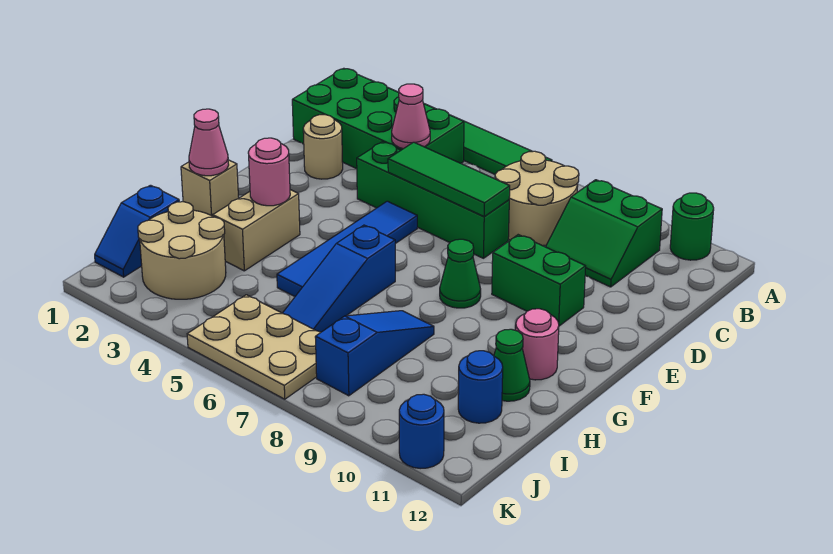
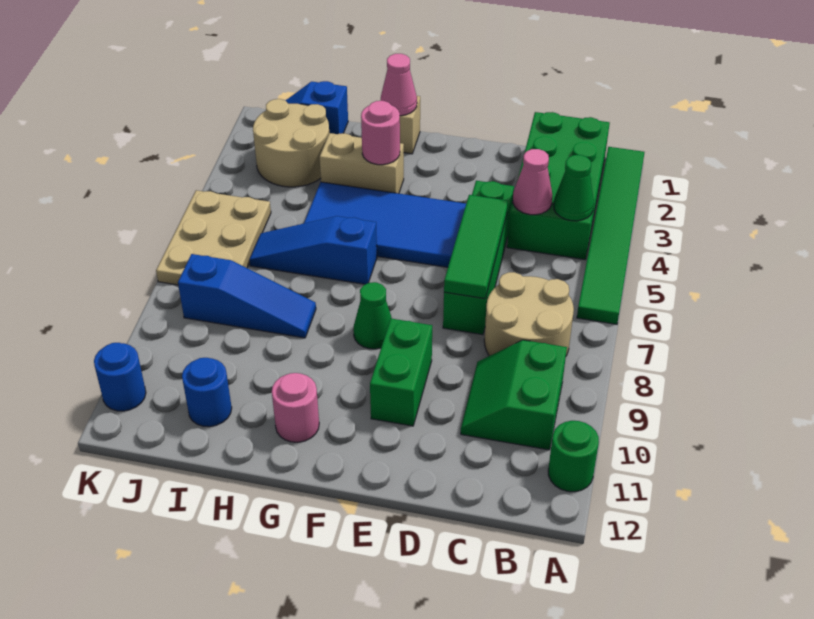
tan round brick D2 level 1 -> none
blue tile E5:H5 level 1 -> blue tile E4:H5 level 1
green cone H11 level 1 -> green cone B4 level 2

